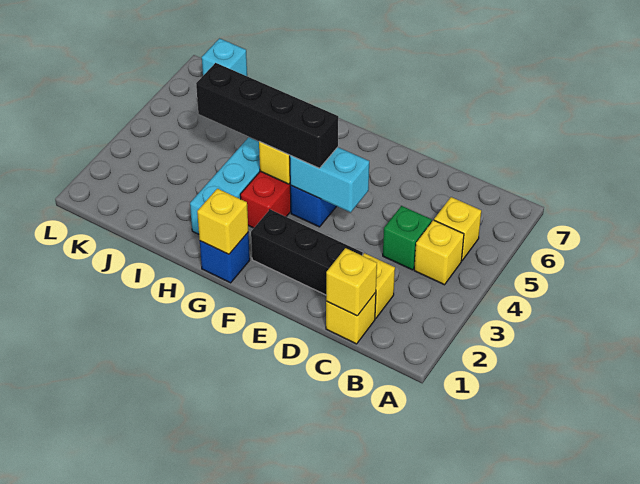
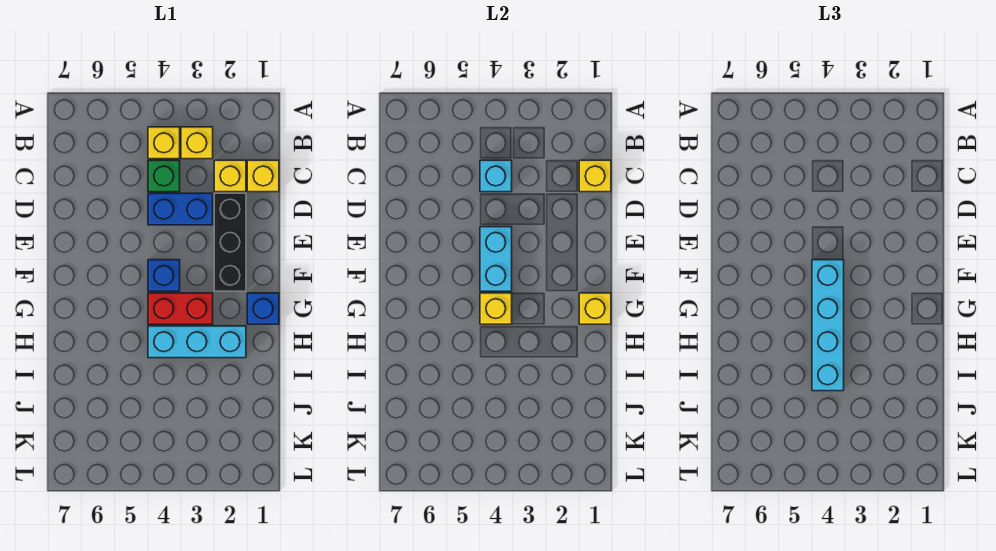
yellow brick B5 level 1 -> yellow brick B3 level 1
none -> blue brick D3:D4 level 1
black brick F4:I4 level 3 -> cyan brick F4:I4 level 3
cyan brick K7 level 1 -> cyan brick C4 level 2

